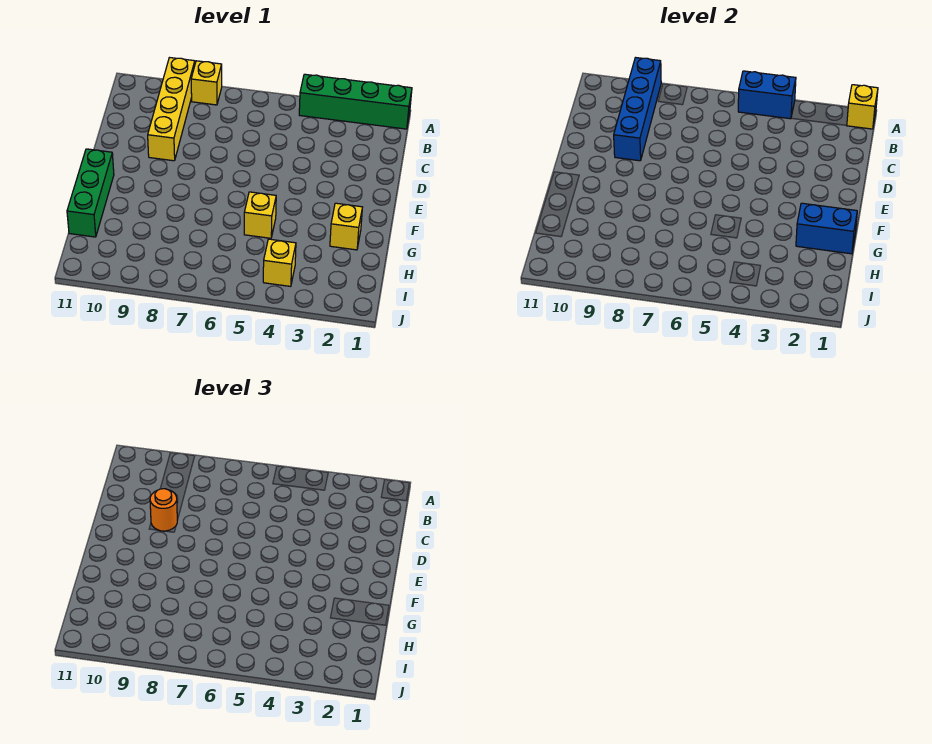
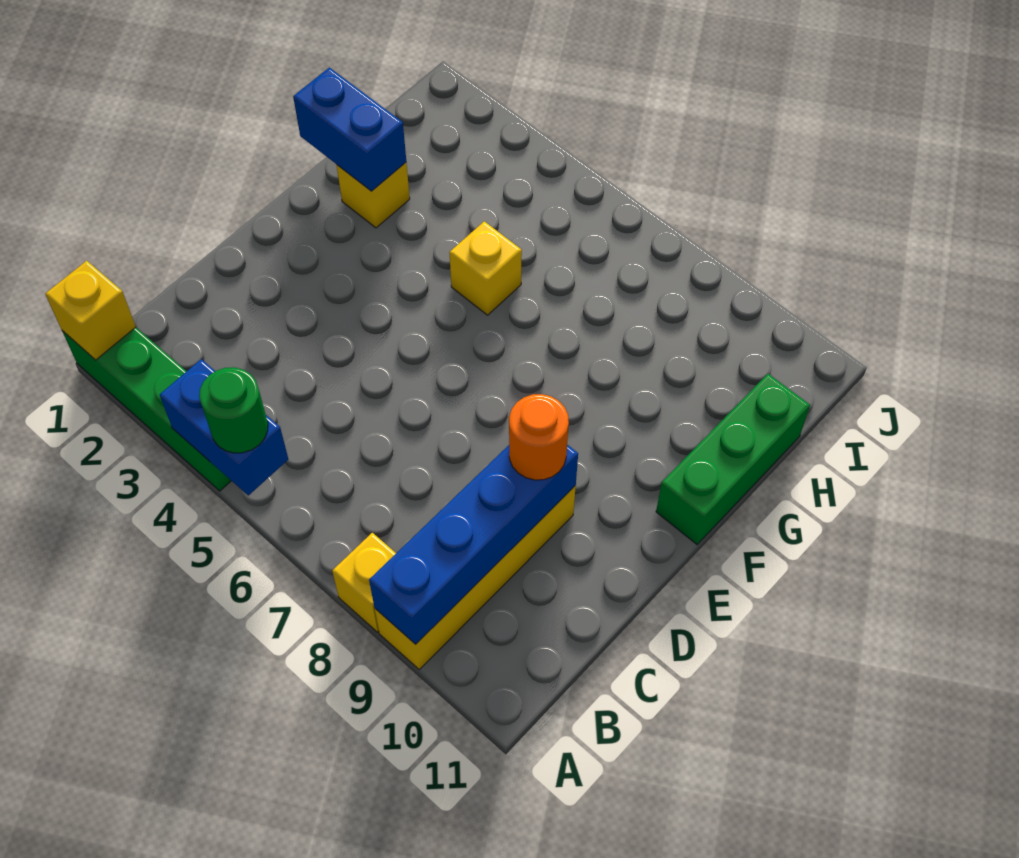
none -> green round brick A5 level 3
yellow brick I4 level 1 -> none

